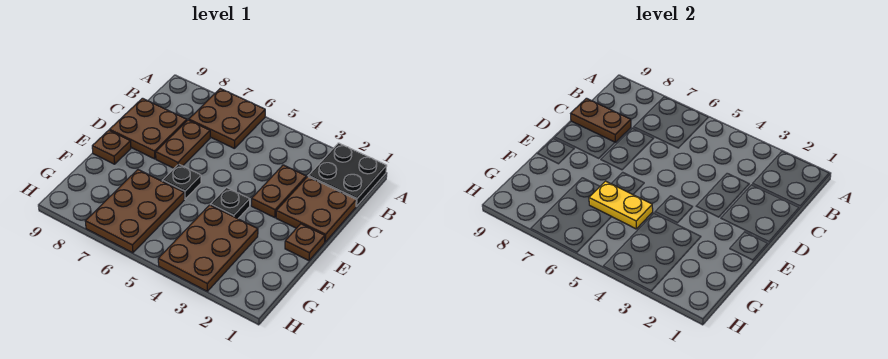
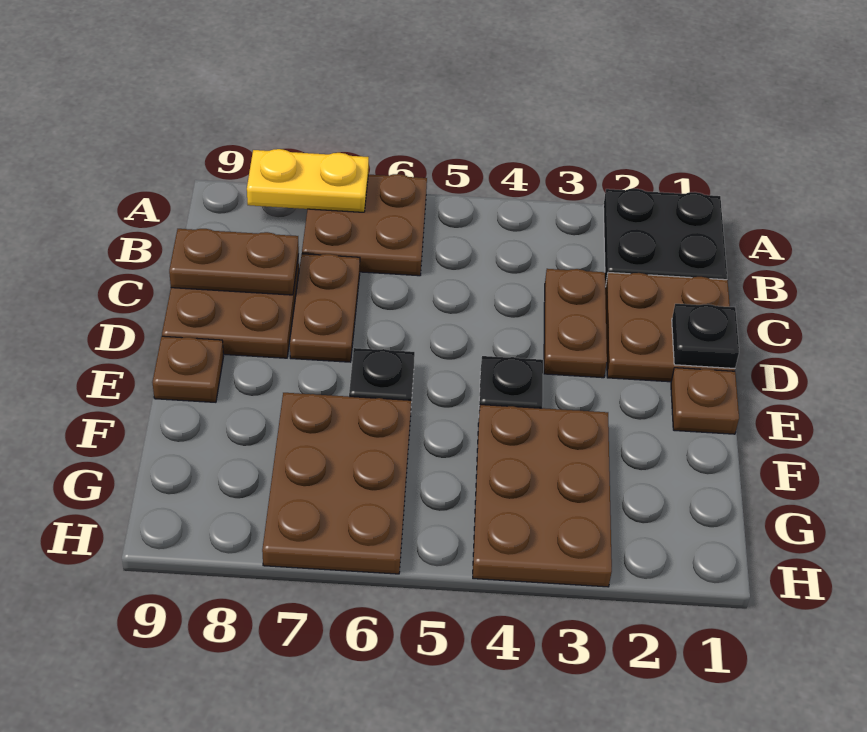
none -> black plate D1 level 2
yellow plate F5:F6 level 2 -> yellow plate A7:A8 level 2

